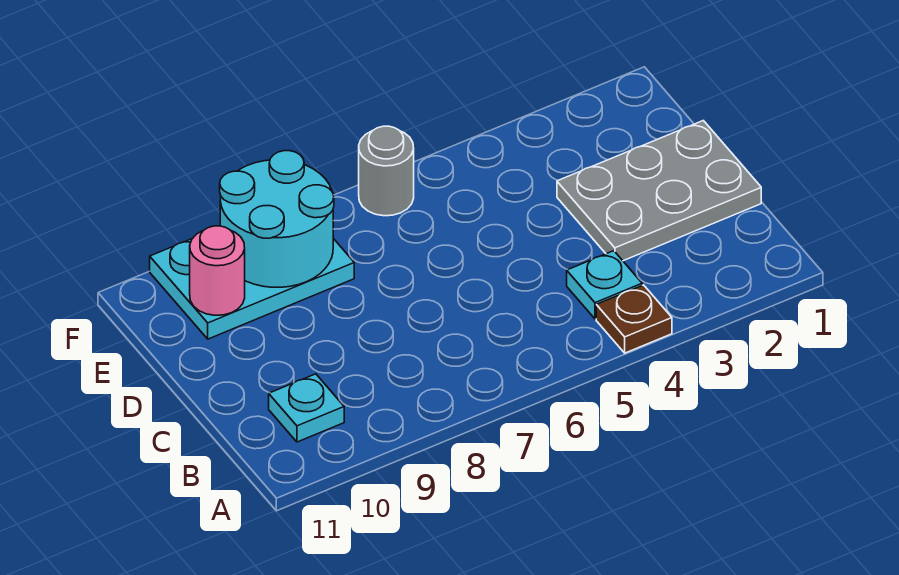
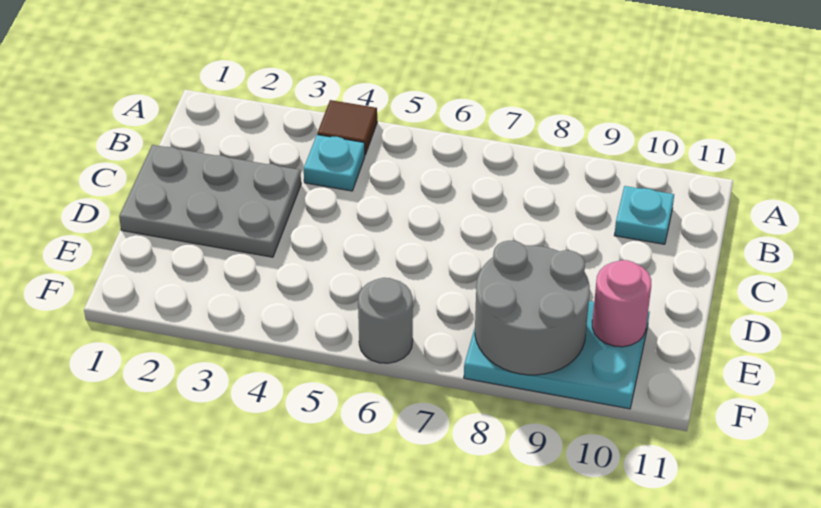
brown plate A4 level 1 -> brown tile A4 level 1
cyan round brick E8:F9 level 2 -> grey round brick E8:F9 level 2

